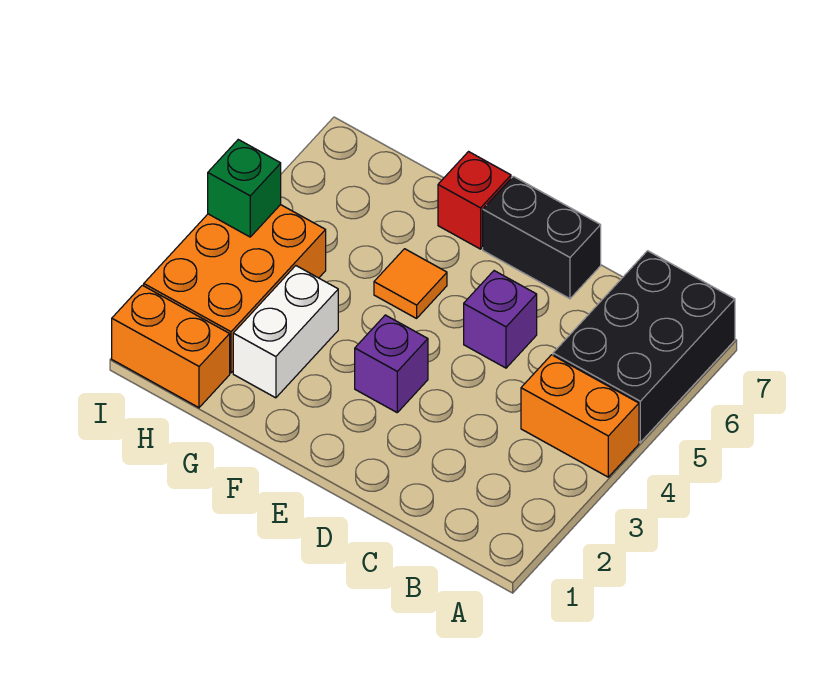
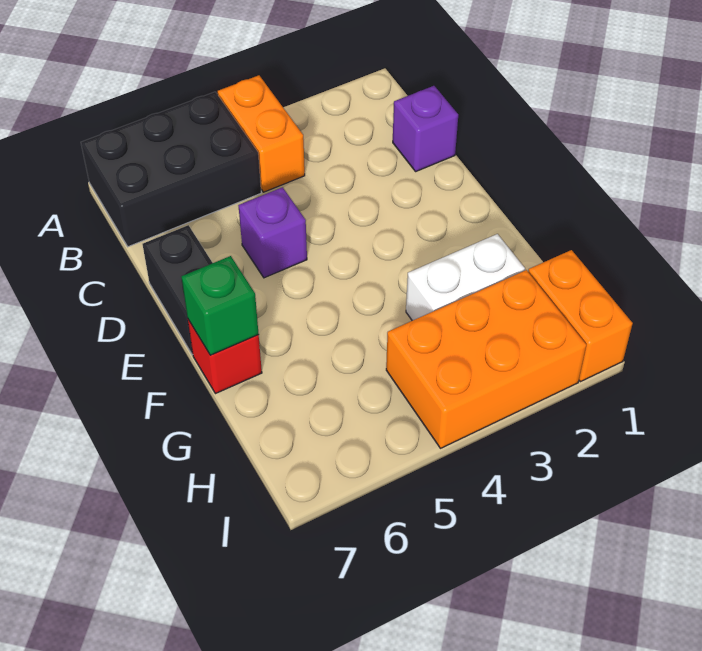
purple brick E3 level 1 -> purple brick C1 level 1
orange tile F5 level 1 -> none
green brick I4 level 2 -> green brick F7 level 2

